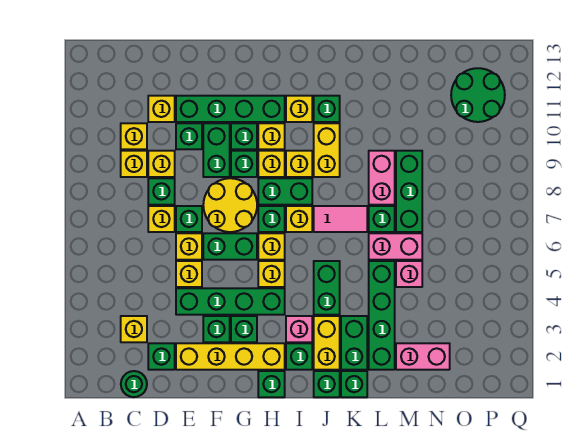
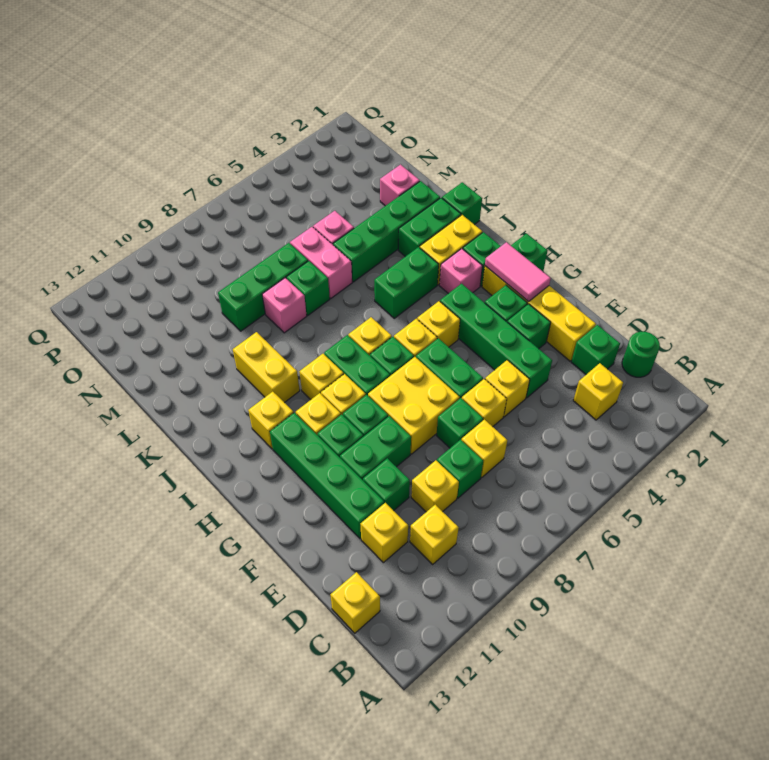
yellow brick C9 level 1 -> yellow brick C13 level 1
yellow round brick F7:G8 level 1 -> yellow brick F7:G8 level 1
green brick J1 level 1 -> none
pink tile J7:K7 level 1 -> pink tile G2:H2 level 2
yellow brick J9:J10 level 1 -> yellow brick J10:K10 level 1
green brick J11 level 1 -> none
pink brick L8:L9 level 1 -> pink brick L8 level 1
pink brick M2:N2 level 1 -> pink brick M2 level 1
green round brick O11:P12 level 1 -> none

